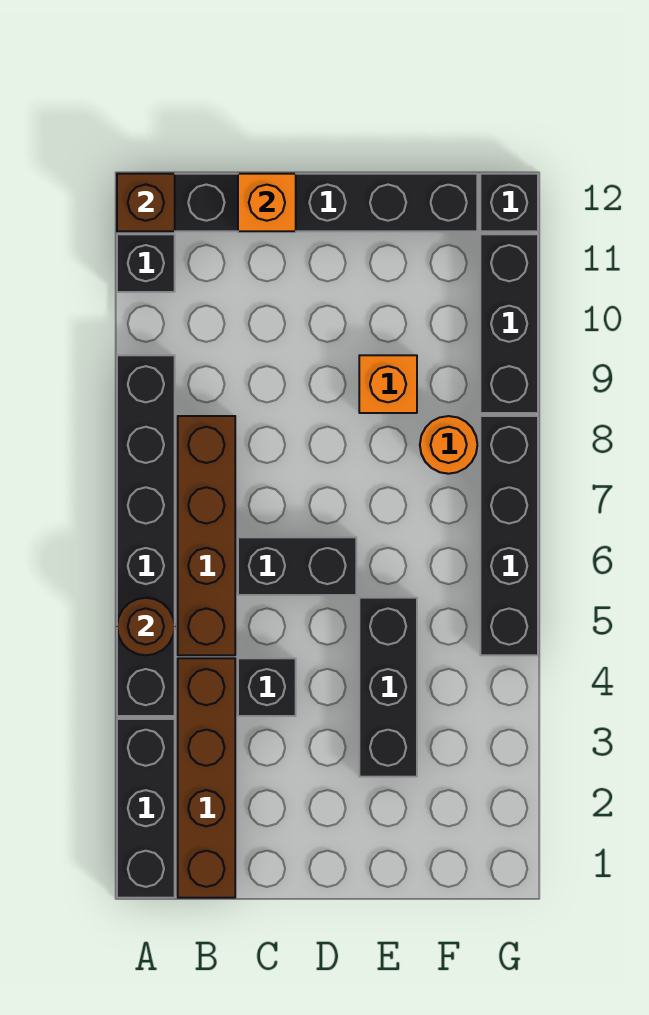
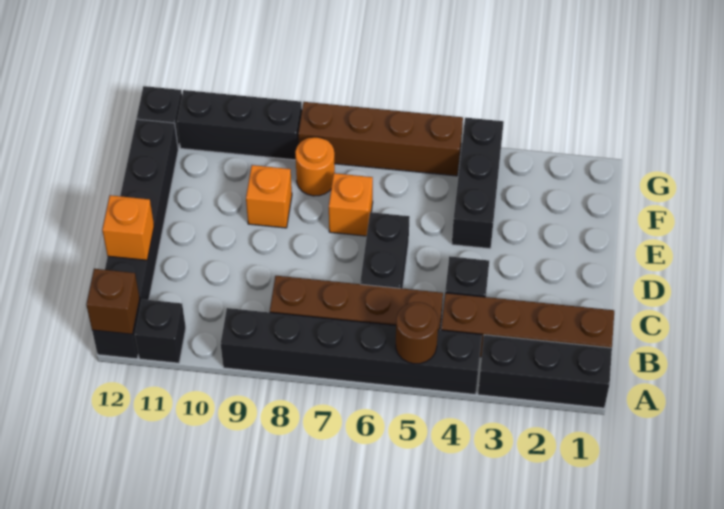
black brick E3:E5 level 1 -> black brick E4:G4 level 1
none -> orange brick E7 level 1
black brick G5:G8 level 1 -> brown brick G5:G8 level 1

